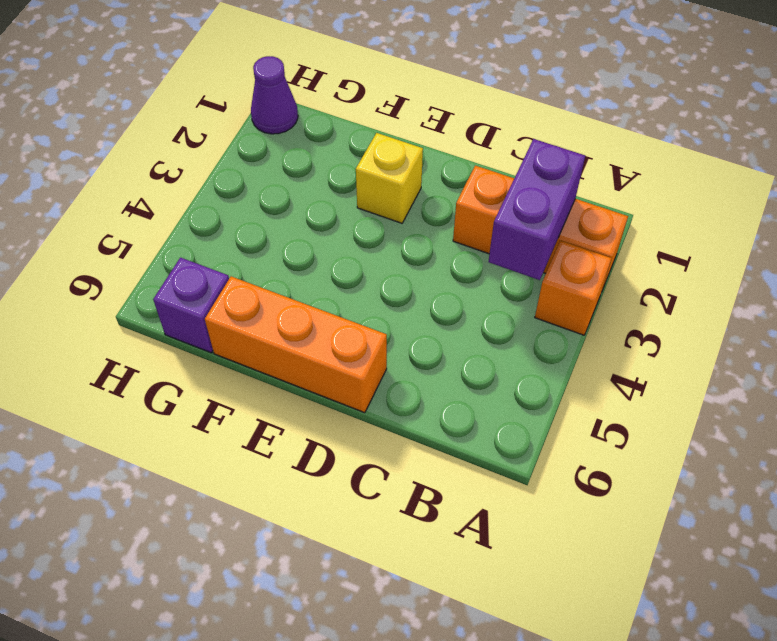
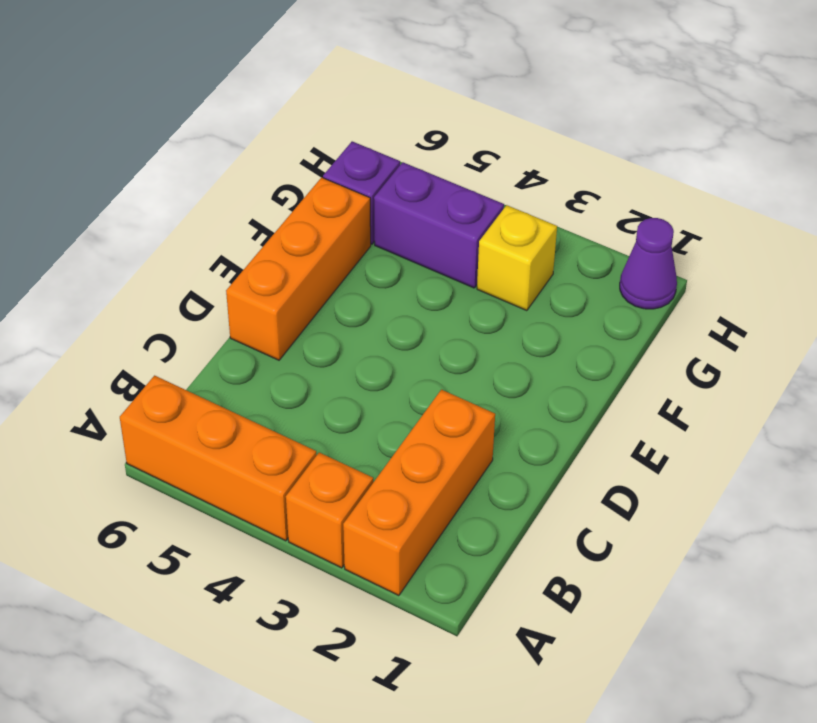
none -> orange brick A4:A6 level 1
purple brick B2:B3 level 2 -> purple brick G4:G5 level 1
yellow brick E2 level 1 -> yellow brick G3 level 1

